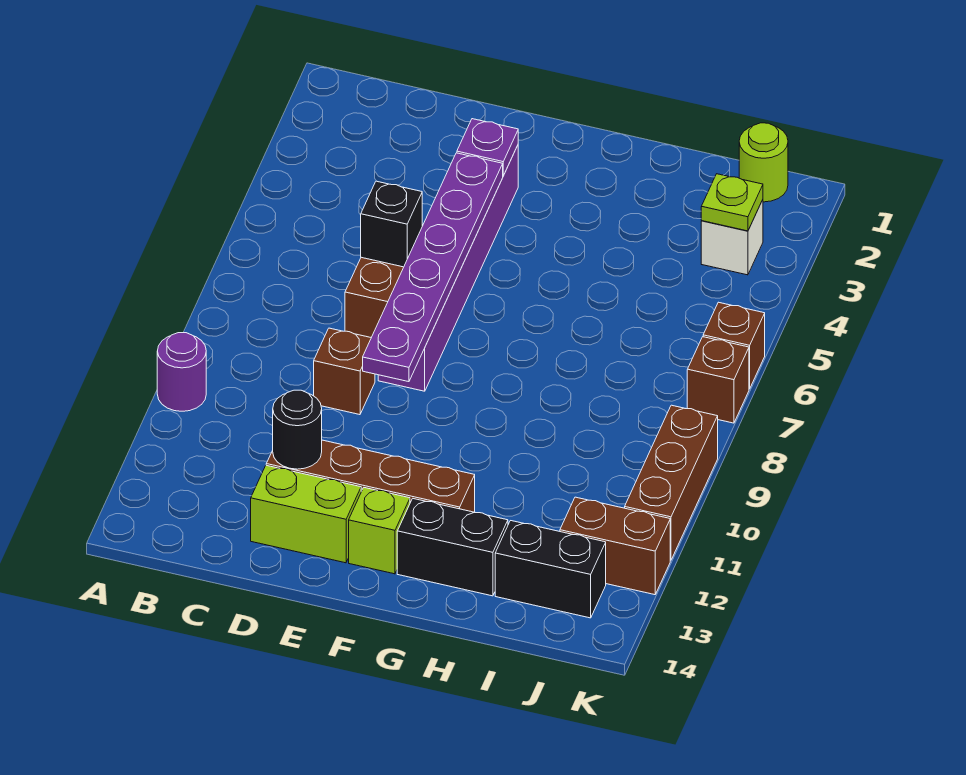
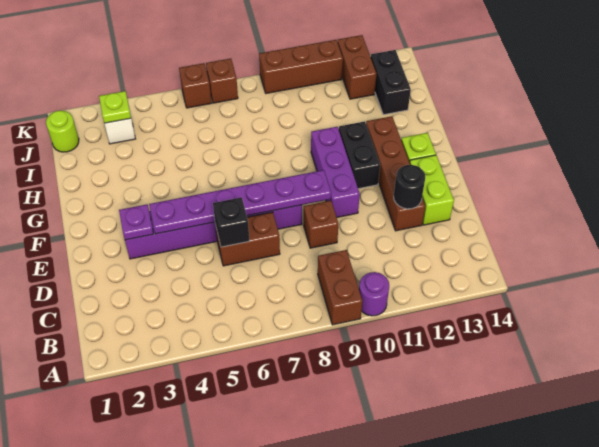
none -> brown brick A9:B9 level 1
none -> purple brick E10:G10 level 1
black brick G13:H13 level 1 -> black brick F11:G11 level 1

